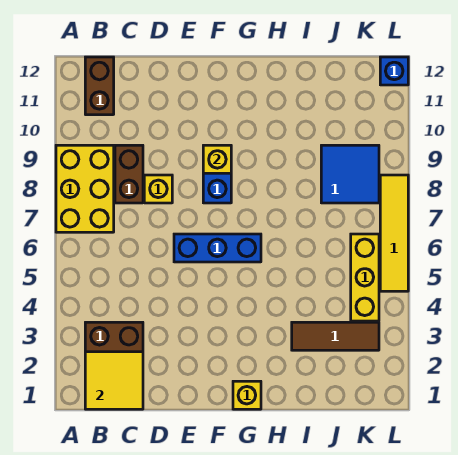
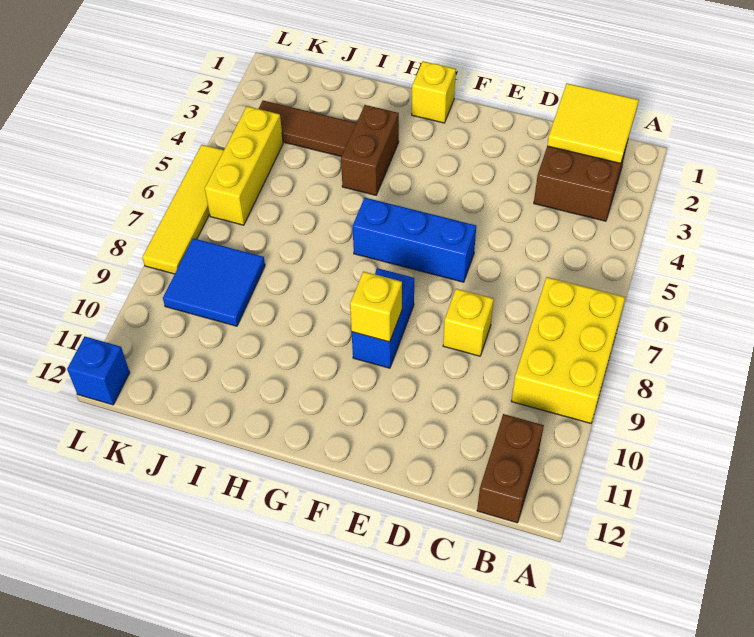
brown brick C8:C9 level 1 -> brown brick H3:H4 level 1

